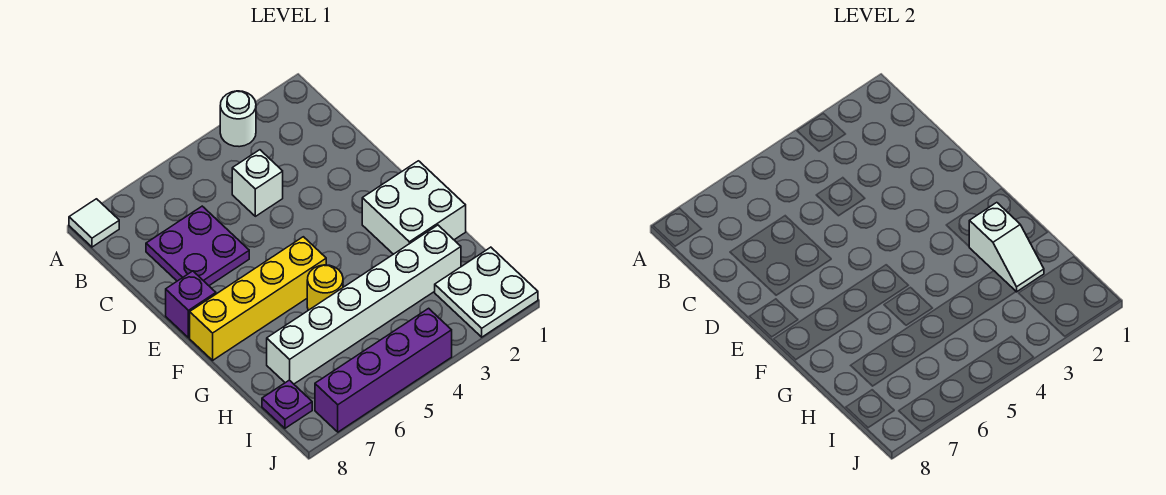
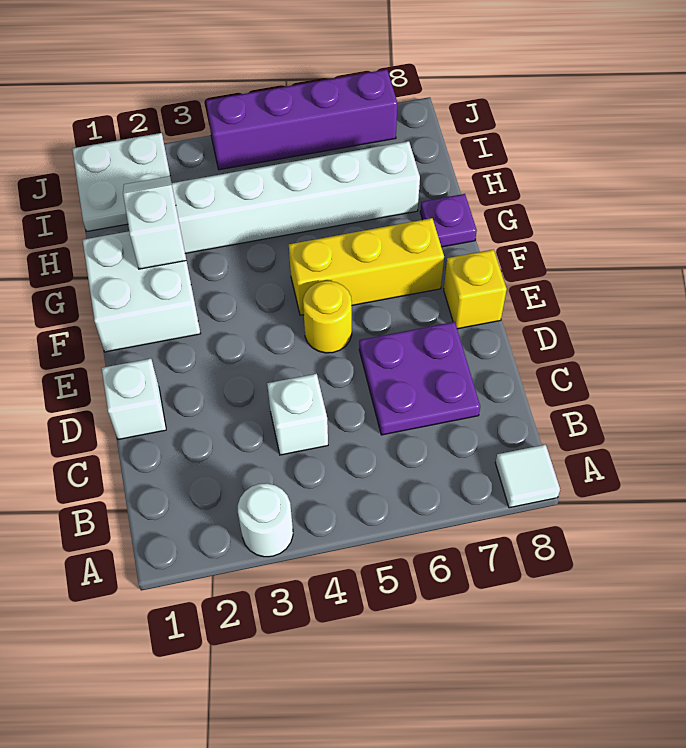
none -> white brick D1 level 1
purple brick E8 level 1 -> yellow brick E8 level 1
yellow brick F5:F8 level 1 -> yellow brick F5:F7 level 1
yellow round brick G5 level 1 -> yellow round brick E5 level 1
purple plate I8 level 1 -> purple plate G8 level 1

